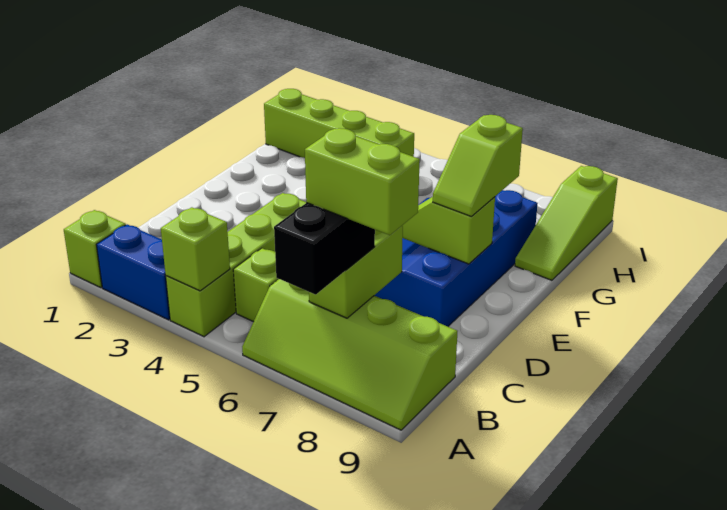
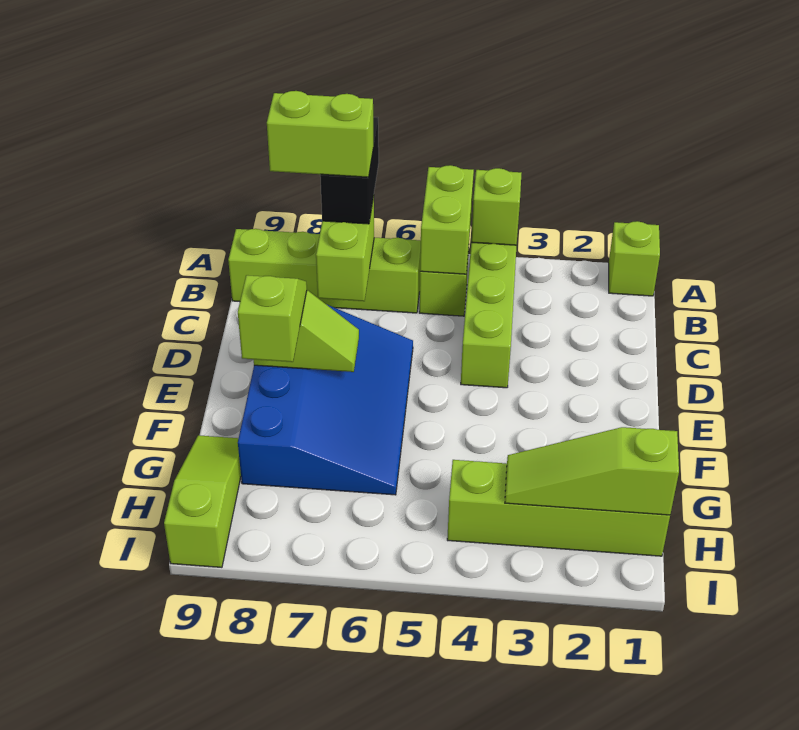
blue brick A2:A3 level 1 -> none
none -> lime brick A5:B5 level 2
none -> lime slope H1:H3 level 2 top 1

